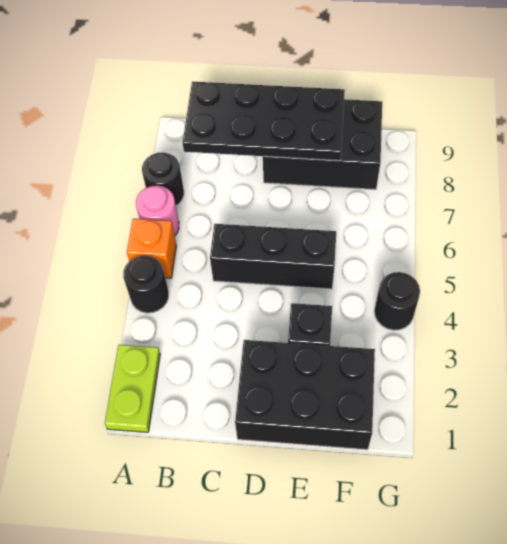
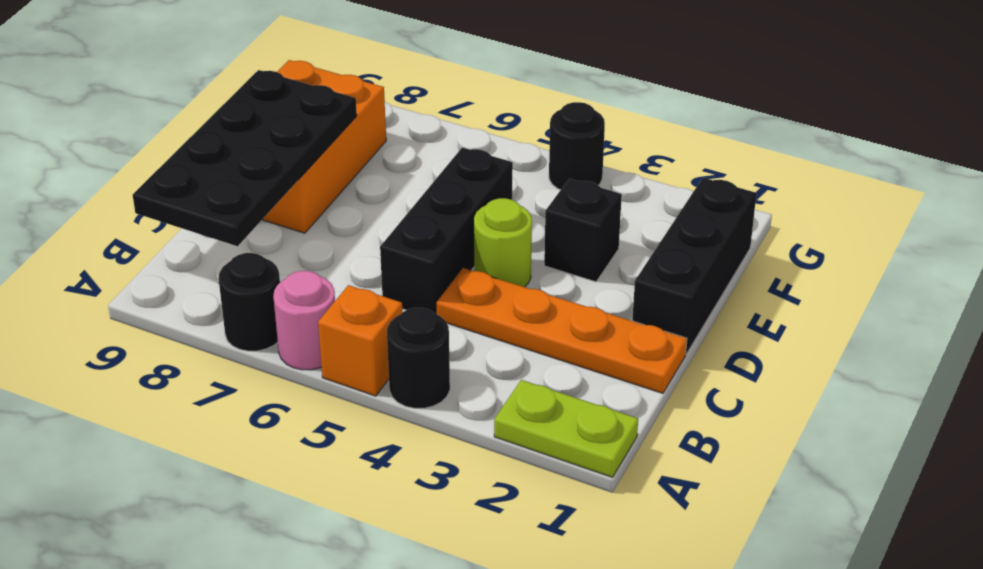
none -> orange plate C1:C4 level 1
black brick D1:F2 level 1 -> black brick D1:F1 level 1
none -> lime round brick D4 level 1
black brick D8:F9 level 1 -> orange brick D8:F9 level 1

